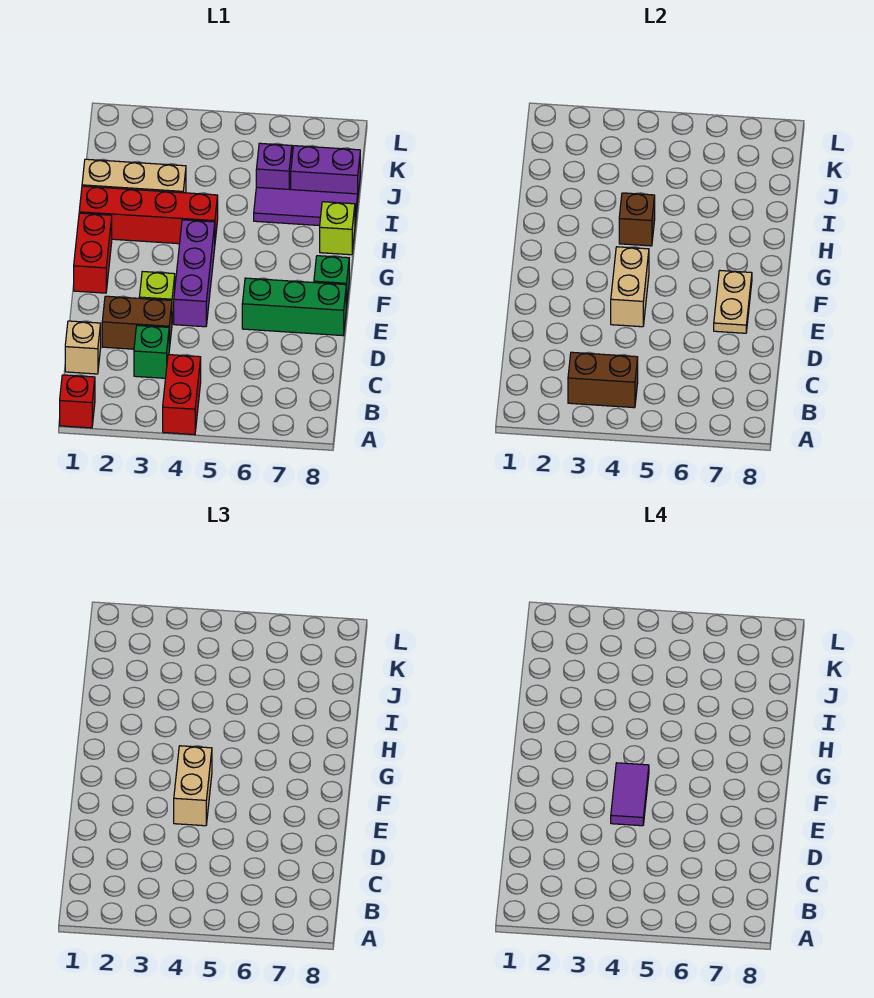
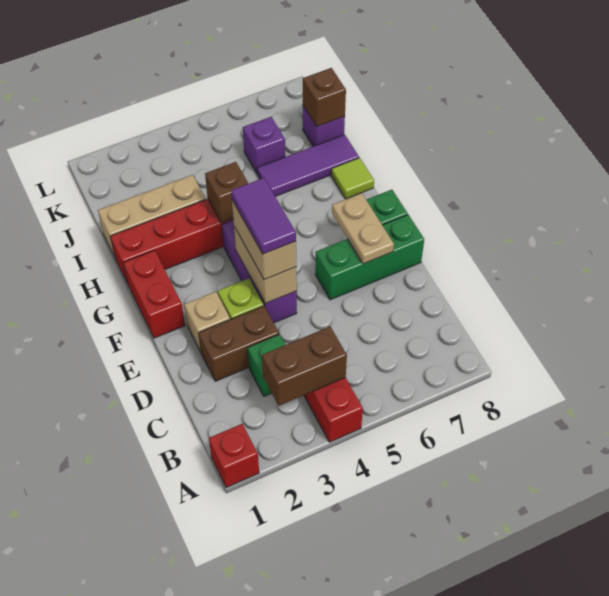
tan brick C1 level 1 -> tan brick E2 level 1
lime brick H8 level 1 -> lime tile H8 level 1
purple brick J7:J8 level 1 -> purple brick J8 level 1
none -> brown brick J8 level 2

